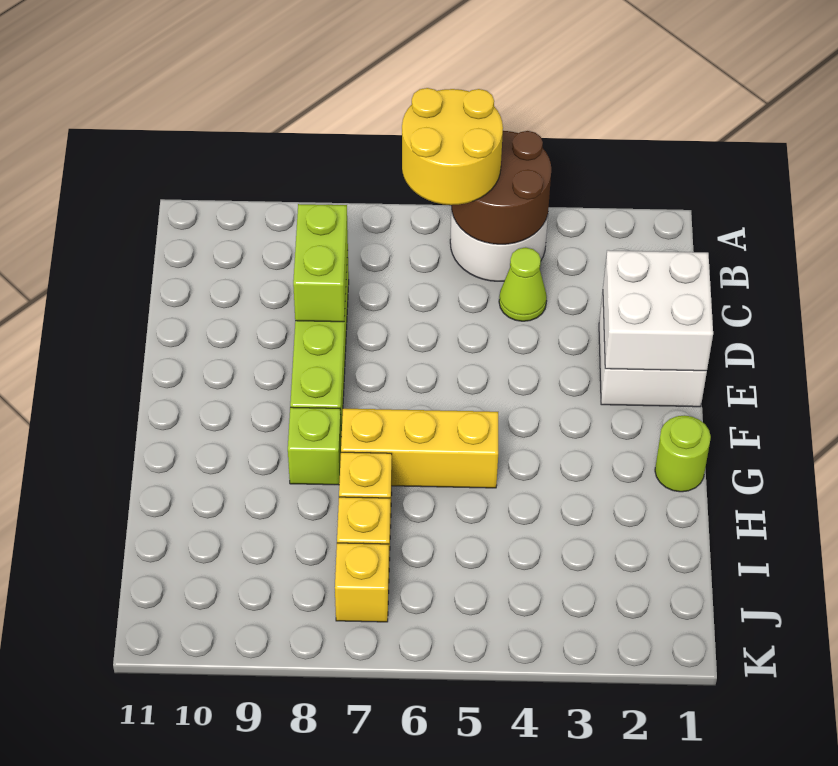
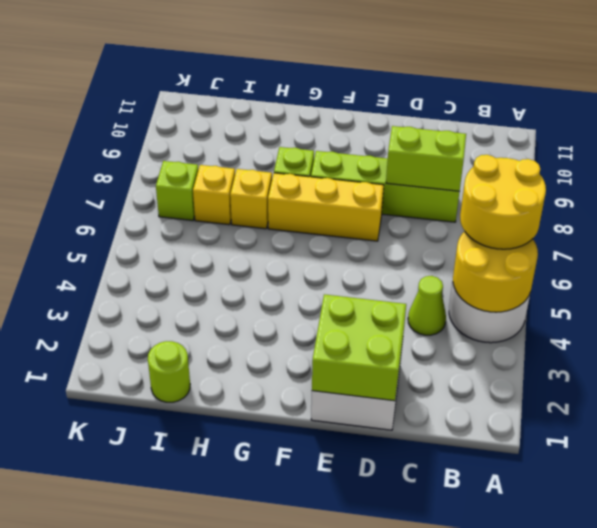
brown round brick A4:B5 level 2 -> yellow round brick A4:B5 level 2
white brick D1:E2 level 2 -> lime brick D1:E2 level 2
lime round brick G1 level 1 -> lime round brick I1 level 1
yellow brick G5:G7 level 1 -> yellow brick E7:G7 level 1
yellow brick J7 level 1 -> lime brick J7 level 1

